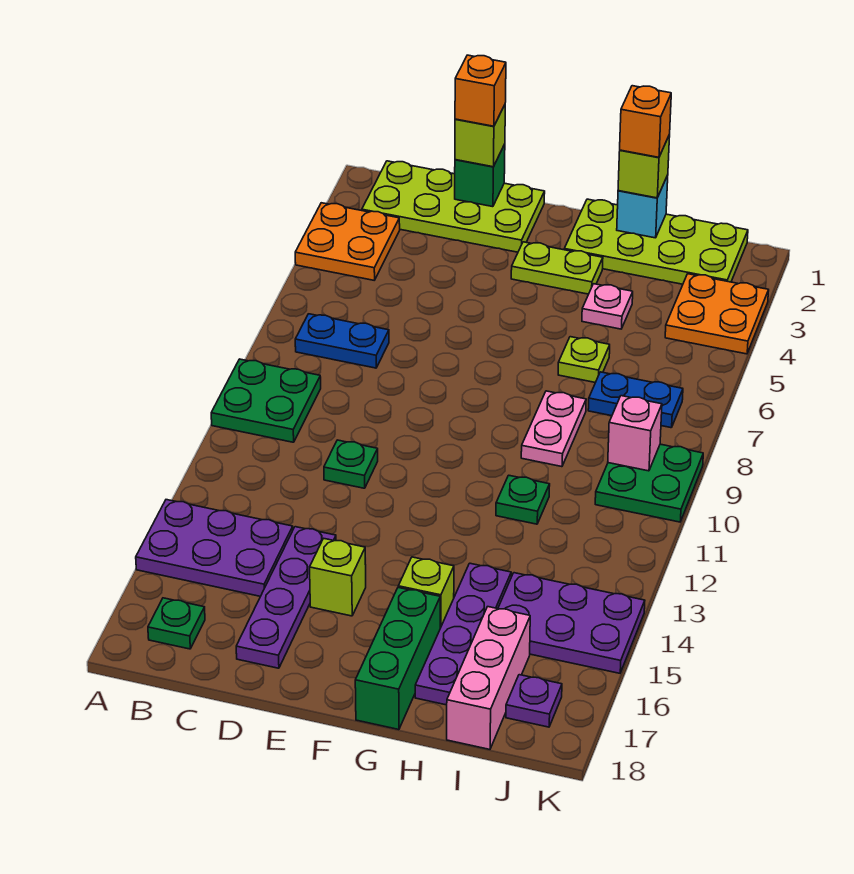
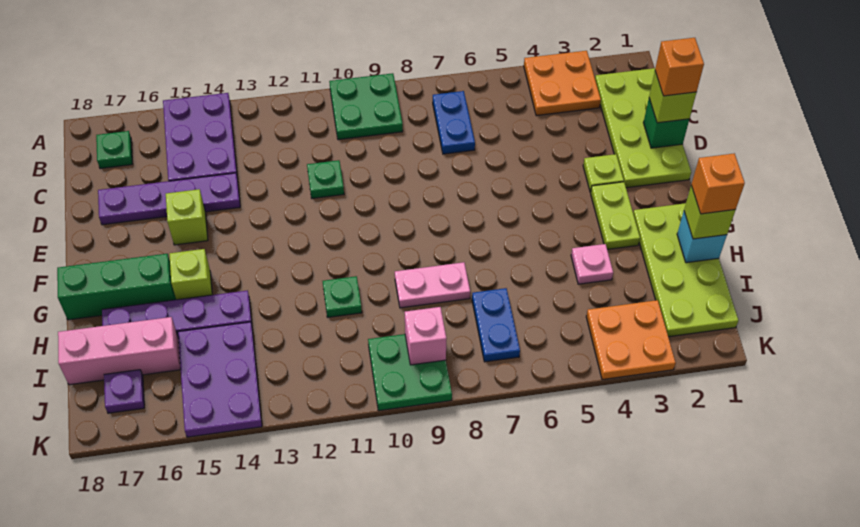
lime plate H6 level 1 -> lime plate E3 level 1

